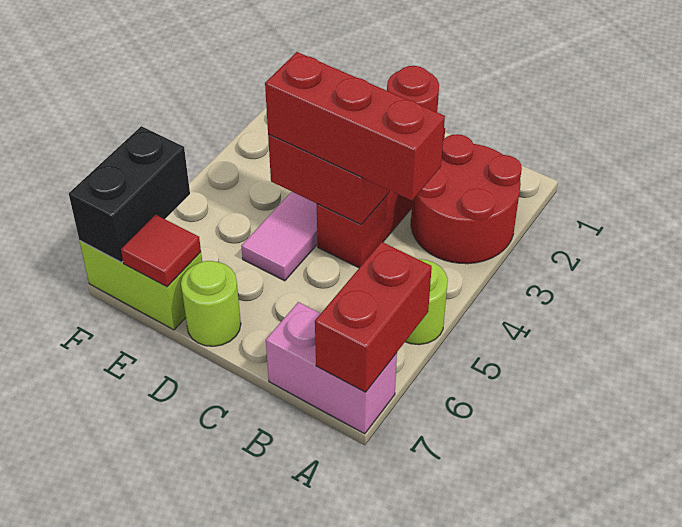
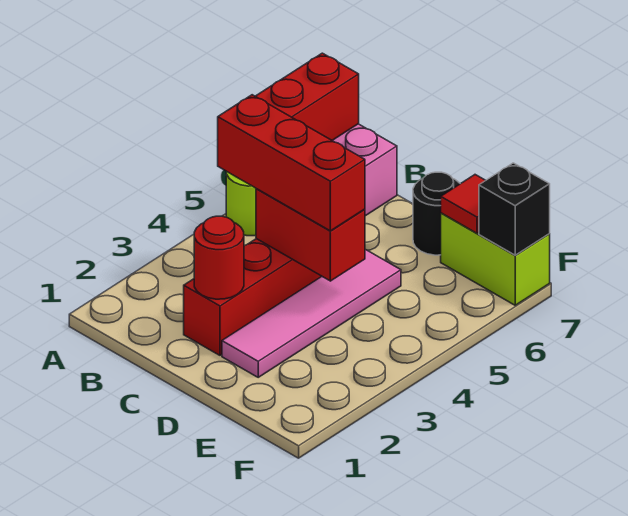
red round brick A2:B3 level 1 -> none
lime round brick D7 level 1 -> black round brick D7 level 1
black brick F6:F7 level 2 -> black brick F7 level 2

